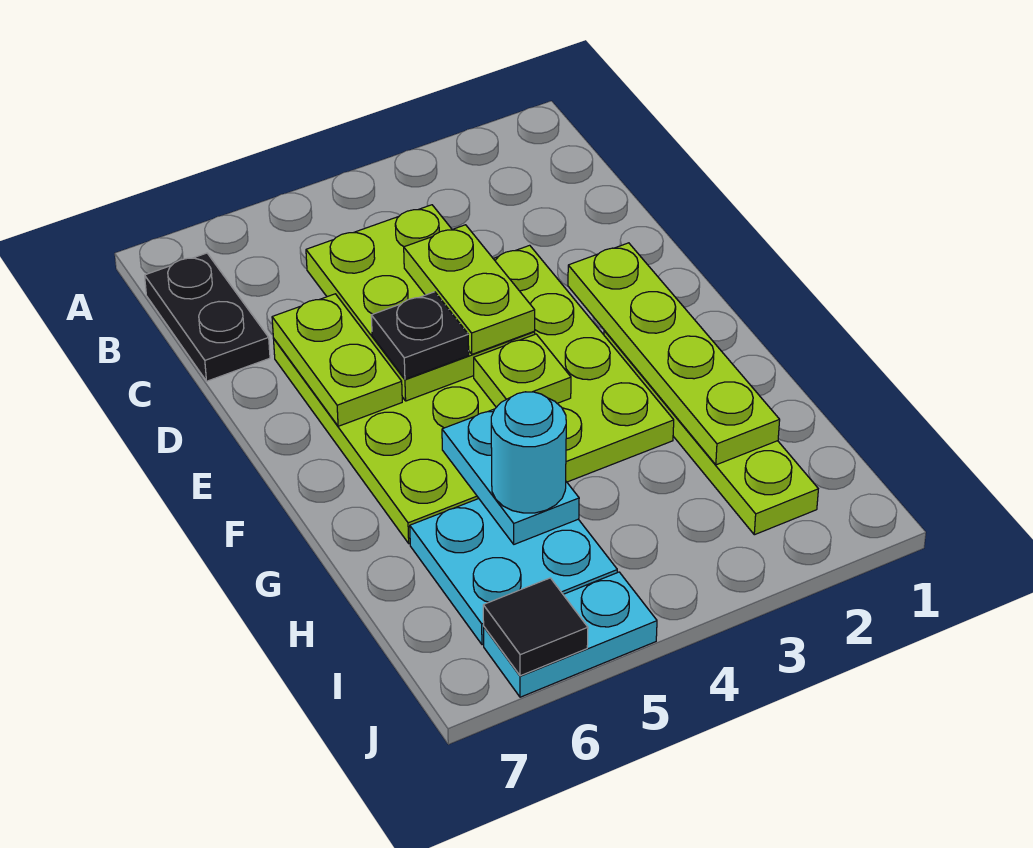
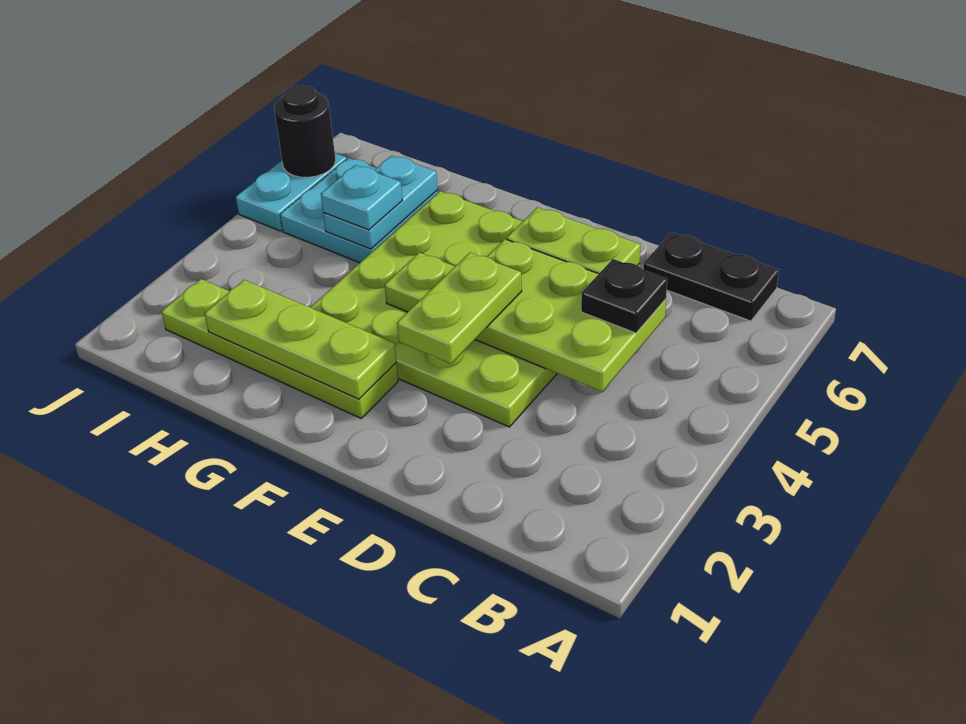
lime plate D4:E4 level 3 -> lime plate E3:E4 level 3
lime plate E2:H2 level 2 -> lime plate F2:H2 level 2
black plate E5 level 3 -> black plate C5 level 3
cyan plate G5:H5 level 2 -> cyan plate H5:H6 level 2
cyan round brick H5 level 3 -> cyan plate H5 level 3
black tile J6 level 2 -> black round brick J6 level 2

